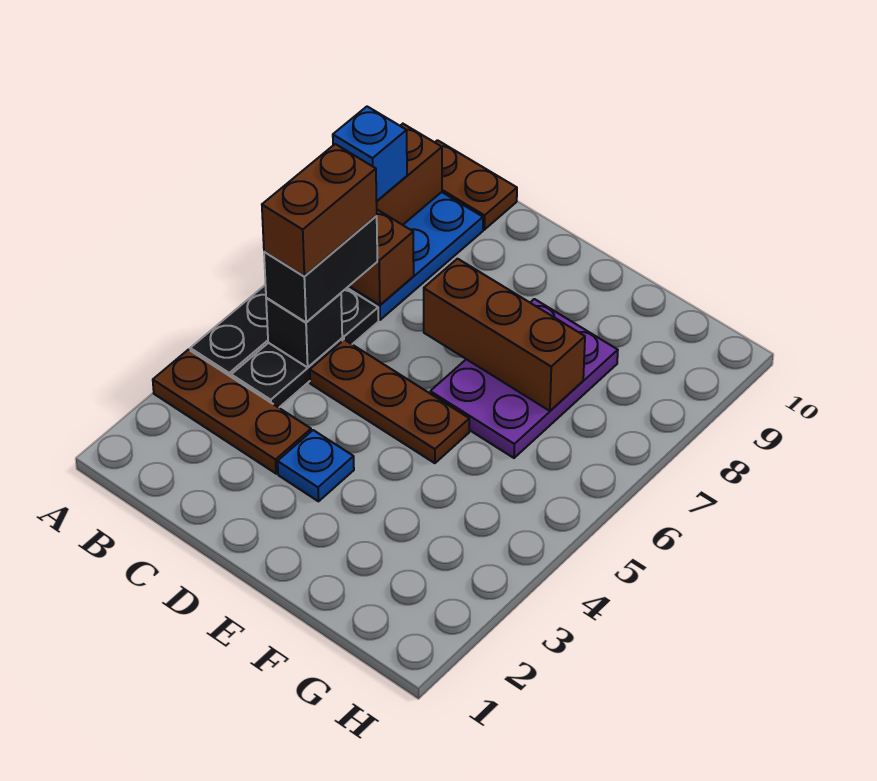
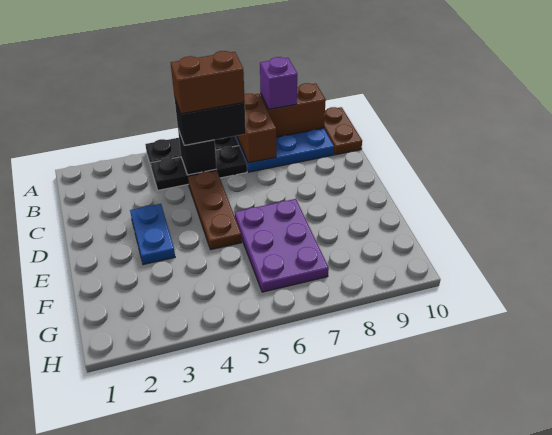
brown plate A3:C3 level 1 -> none
blue brick A8 level 3 -> purple brick A8 level 3
blue plate D3 level 1 -> blue plate D3:E3 level 1
brown brick D7:F7 level 2 -> none
purple plate E6:F8 level 1 -> purple plate E6:G7 level 1

